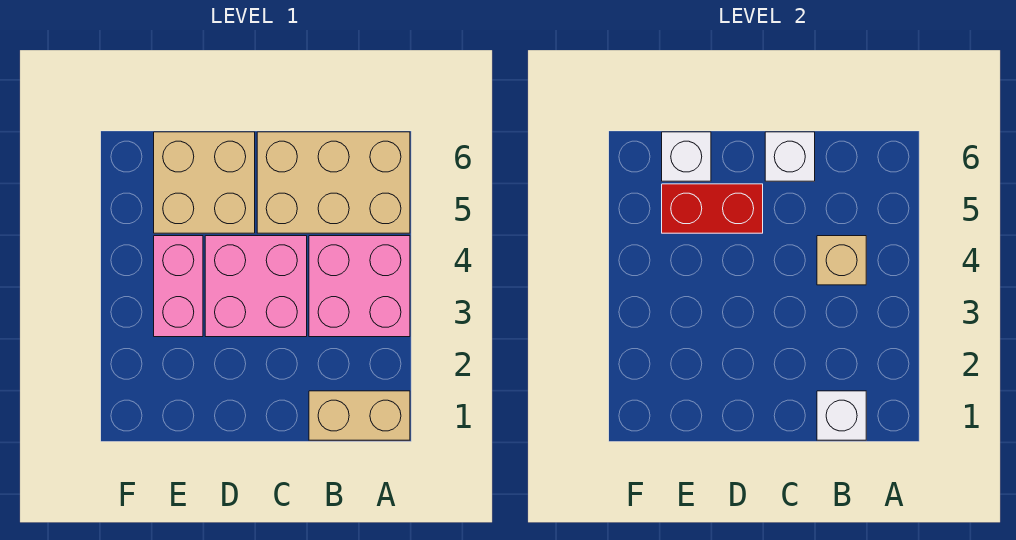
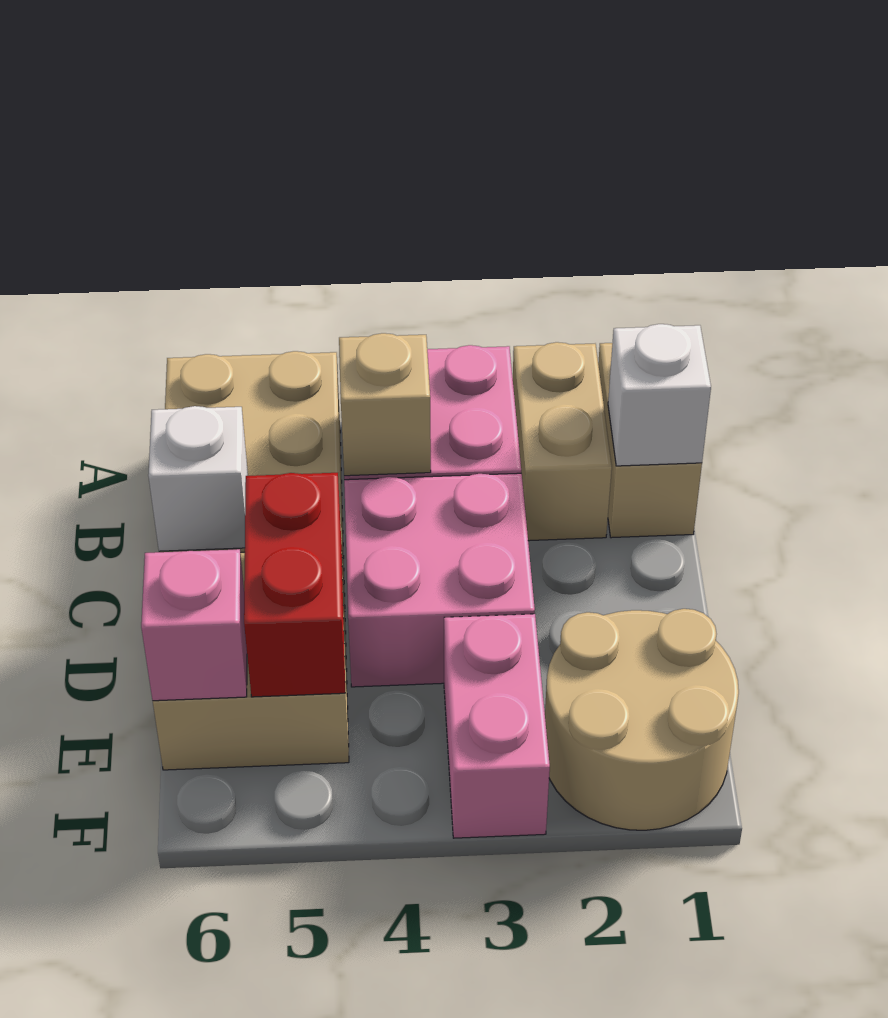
none -> tan brick A2:B2 level 1
none -> tan round brick E1:F2 level 1
pink brick E3:E4 level 1 -> pink brick E3:F3 level 1
white brick E6 level 2 -> pink brick E6 level 2

